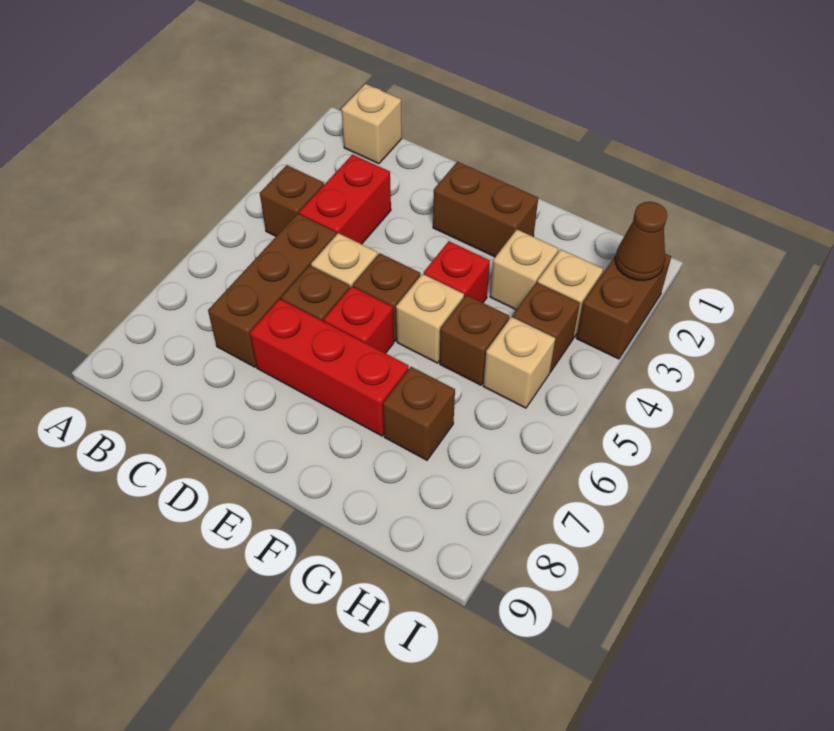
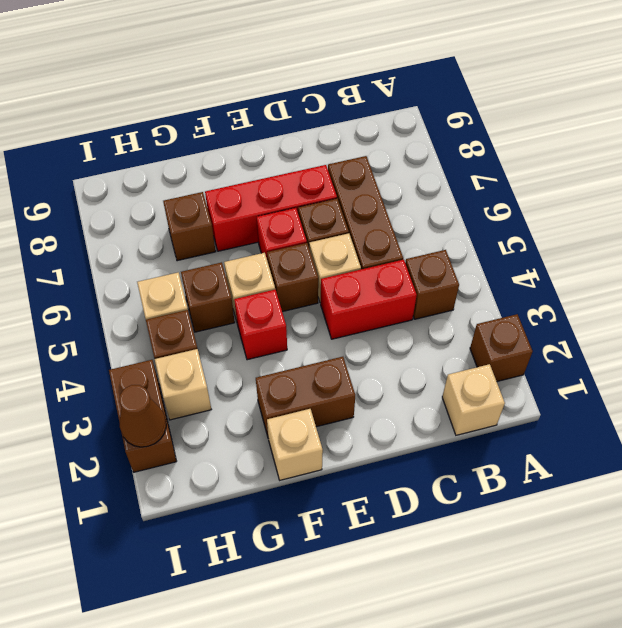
none -> brown brick A2 level 1
red brick C3:C4 level 1 -> red brick C4:D4 level 1
tan brick G3 level 1 -> tan brick F1 level 1

